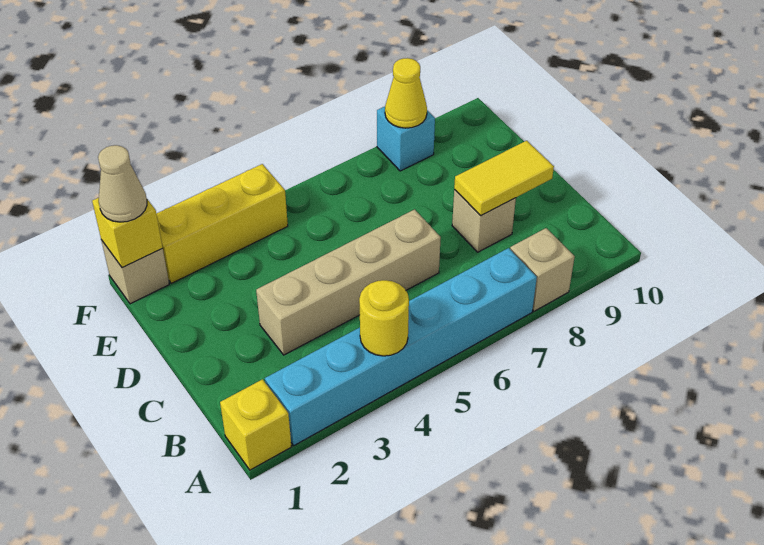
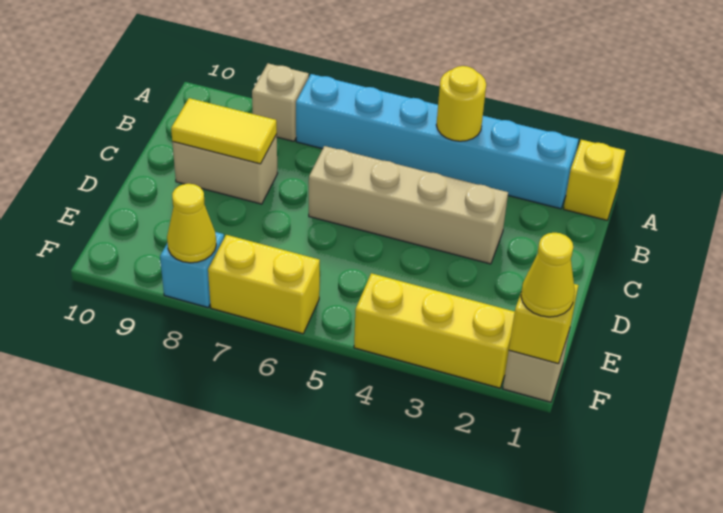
tan brick C8 level 1 -> tan brick C8:C9 level 1
tan cone F1 level 3 -> yellow cone F1 level 3
none -> yellow brick F6:F7 level 1

